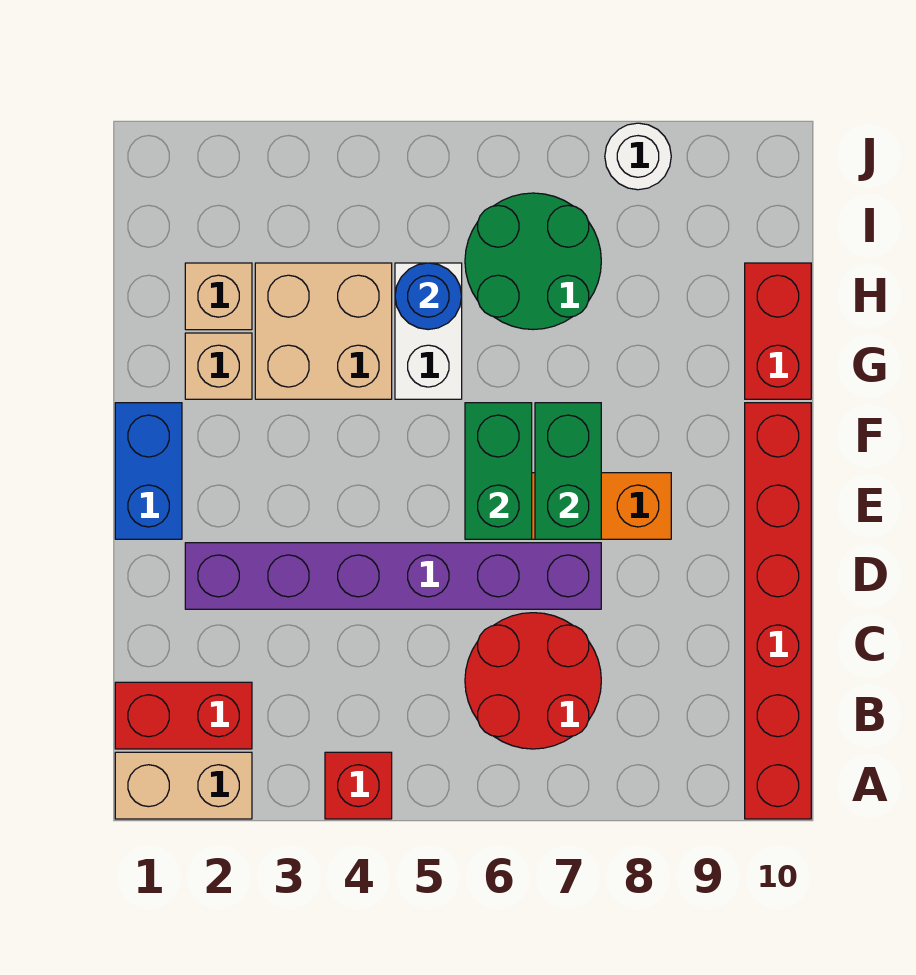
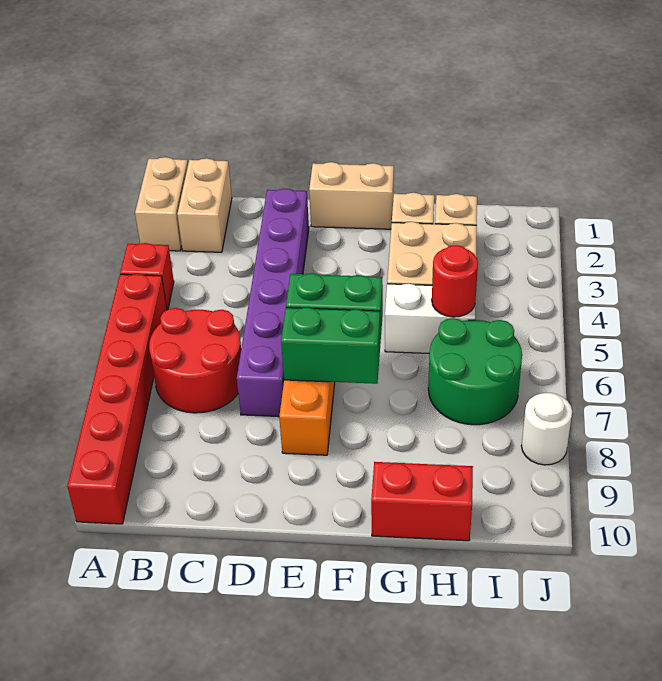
red brick A10:F10 level 1 -> red brick A5:A10 level 1
red brick B1:B2 level 1 -> tan brick B1:B2 level 1
blue brick E1:F1 level 1 -> tan brick E1:F1 level 1
blue round brick H5 level 2 -> red round brick H5 level 2

